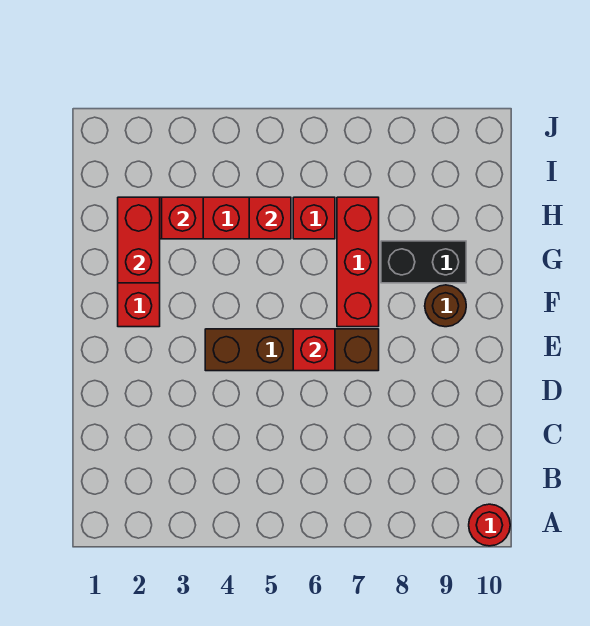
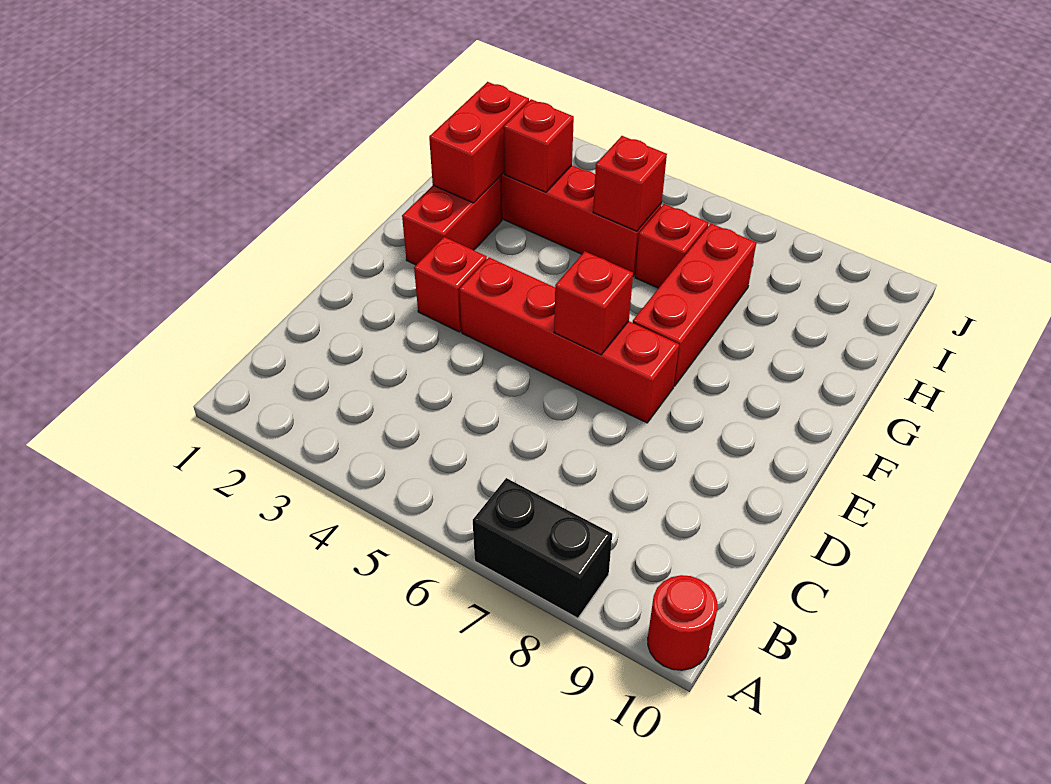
none -> red brick E3 level 1
brown brick E4:E7 level 1 -> red brick E4:E7 level 1
brown round brick F9 level 1 -> none
black brick G8:G9 level 1 -> black brick A7:A8 level 1

